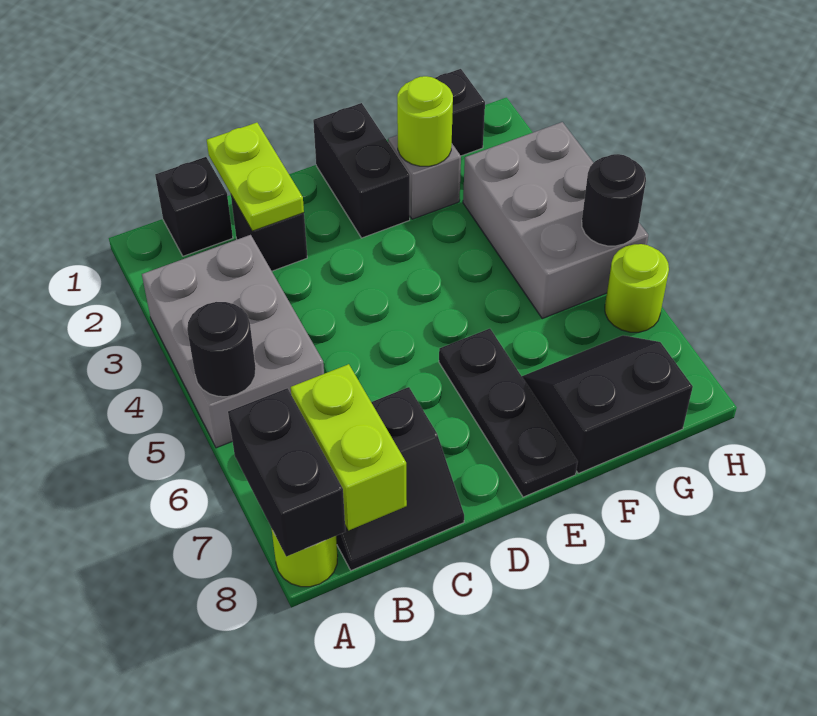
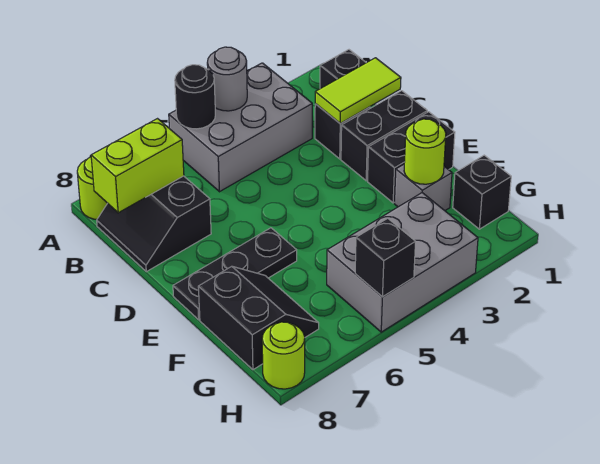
none -> grey round brick A4 level 2
black brick A7:A8 level 2 -> black brick D1:D2 level 1
lime plate C1:C2 level 2 -> lime tile C1:C2 level 2
black round brick H5 level 2 -> black brick H5 level 2
lime round brick H6 level 1 -> lime round brick H8 level 1

